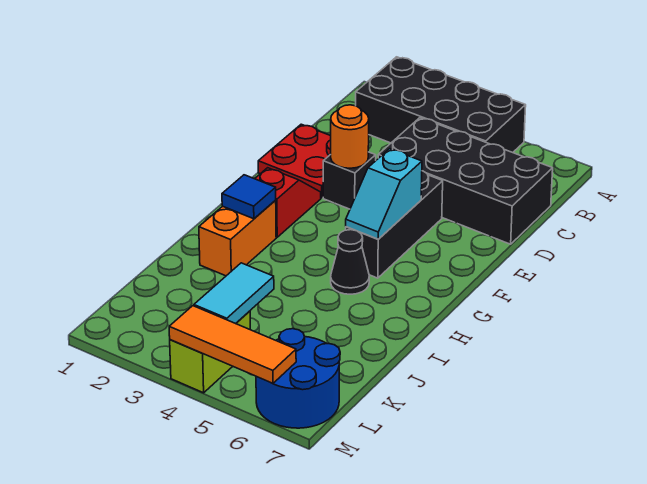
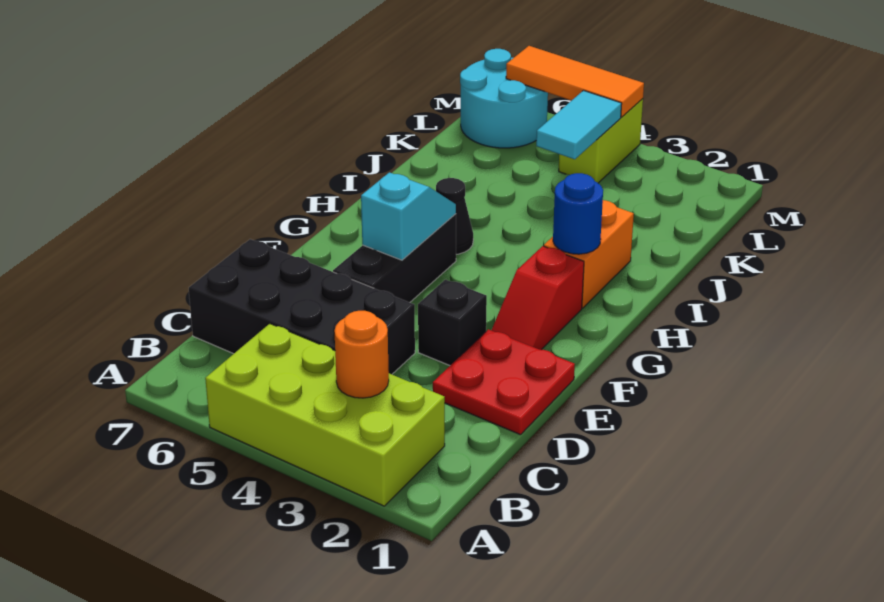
black brick A2:B5 level 1 -> lime brick A2:B5 level 1
orange round brick E3 level 2 -> orange round brick B3 level 2
blue tile H2 level 2 -> blue round brick H2 level 2
blue round brick L6:M7 level 1 -> cyan round brick L6:M7 level 1

